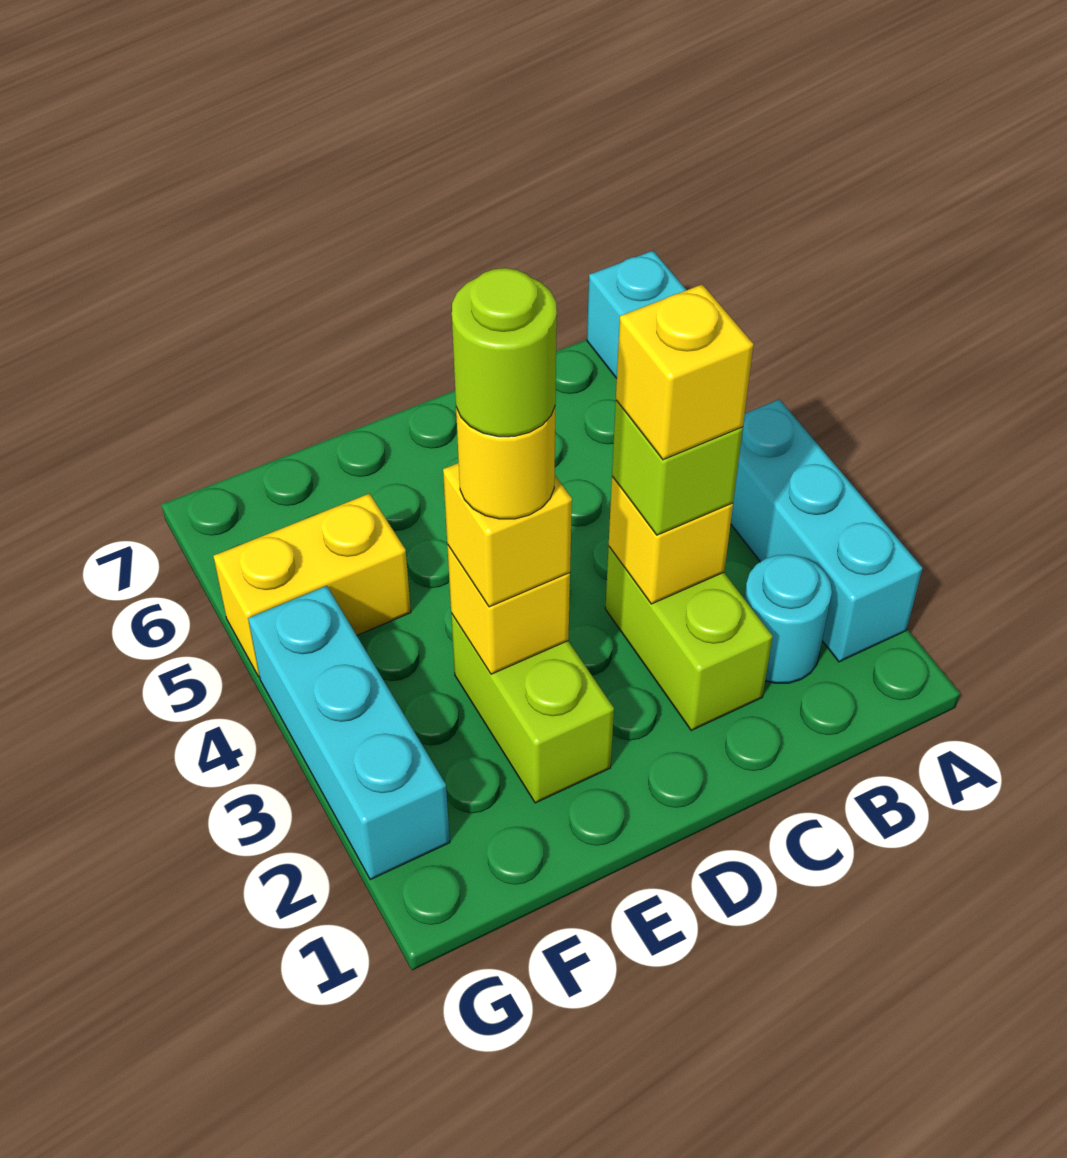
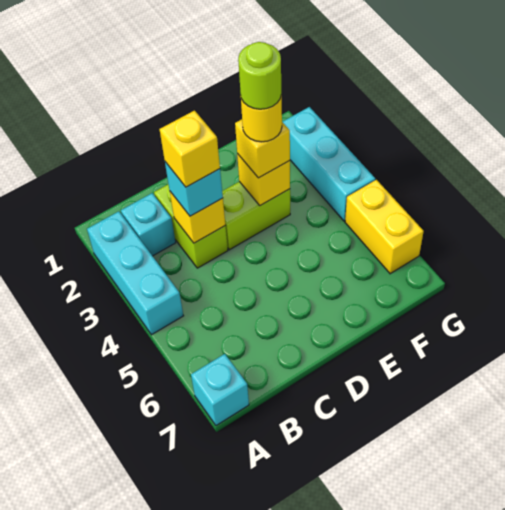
cyan round brick B2 level 1 -> cyan brick B2 level 1
lime brick C3 level 3 -> cyan brick C3 level 3
lime brick E2:E3 level 1 -> lime brick D3:E3 level 1
yellow brick F5:G5 level 1 -> yellow brick G5:G6 level 1

